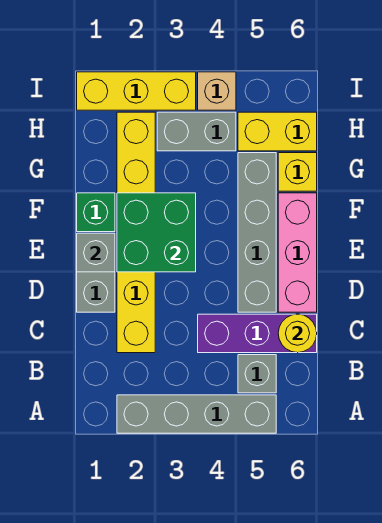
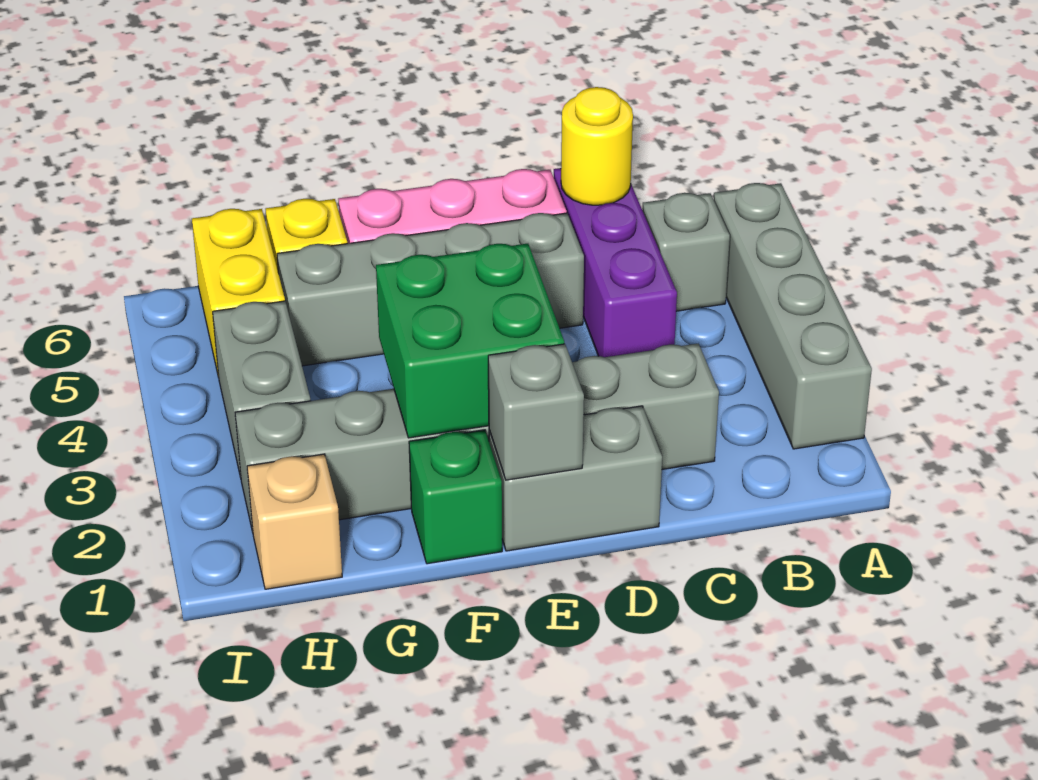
yellow brick C2:H2 level 1 -> grey brick C2:H2 level 1
yellow brick I1:I3 level 1 -> none
tan brick I4 level 1 -> tan brick H1 level 1

